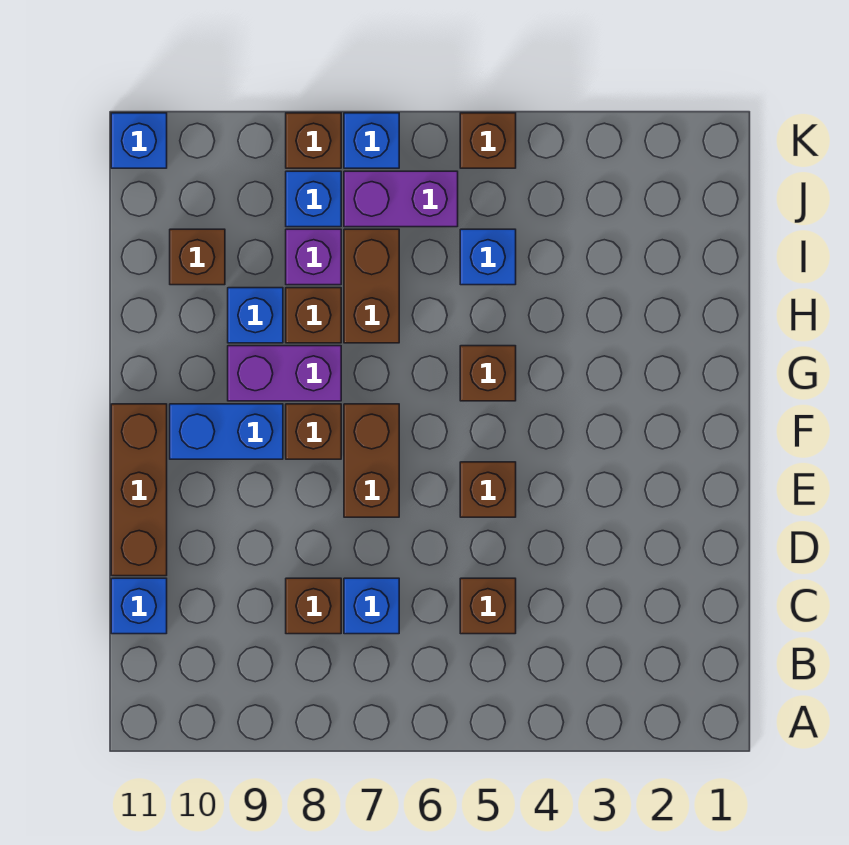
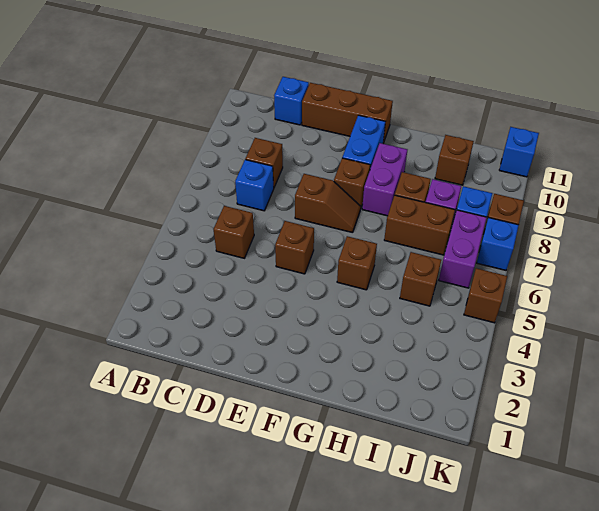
brown brick E7:F7 level 1 -> brown slope E7:F7 level 1 top E
blue brick H9 level 1 -> none
blue brick I5 level 1 -> brown brick I5 level 1

